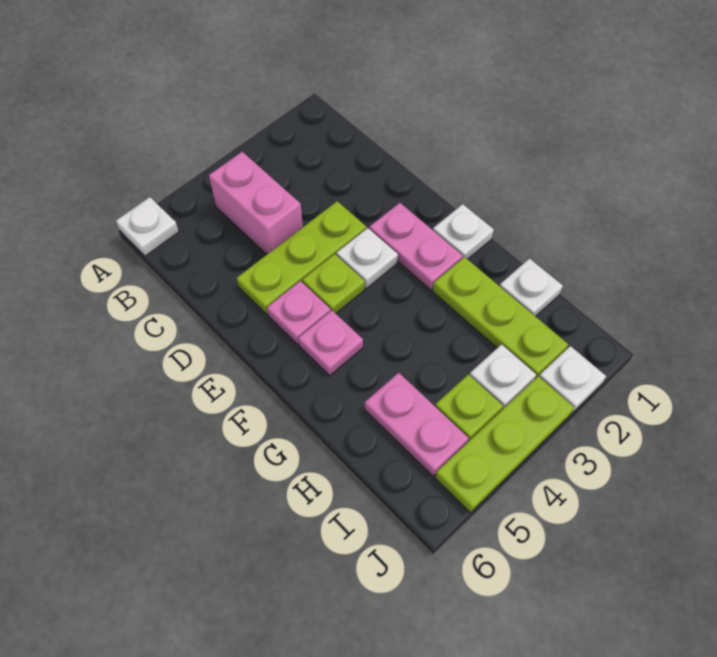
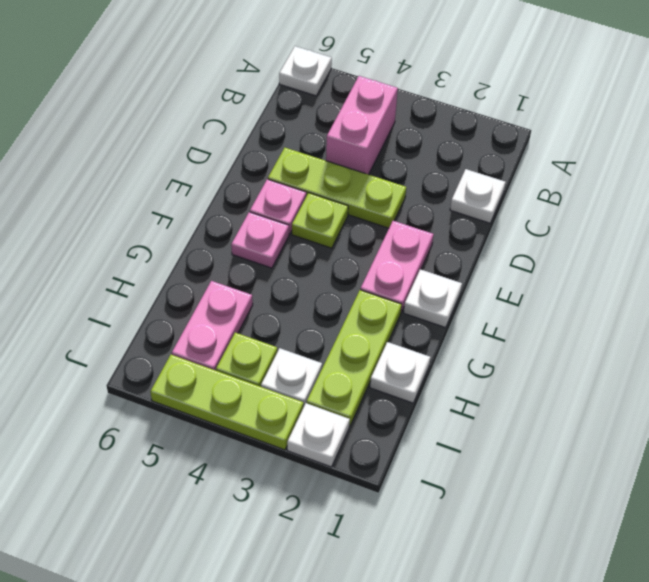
white plate E3 level 1 -> white plate C1 level 1

